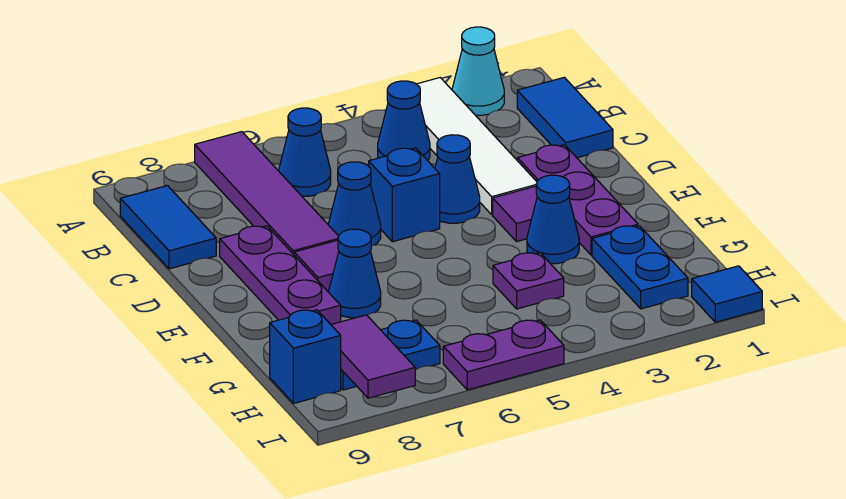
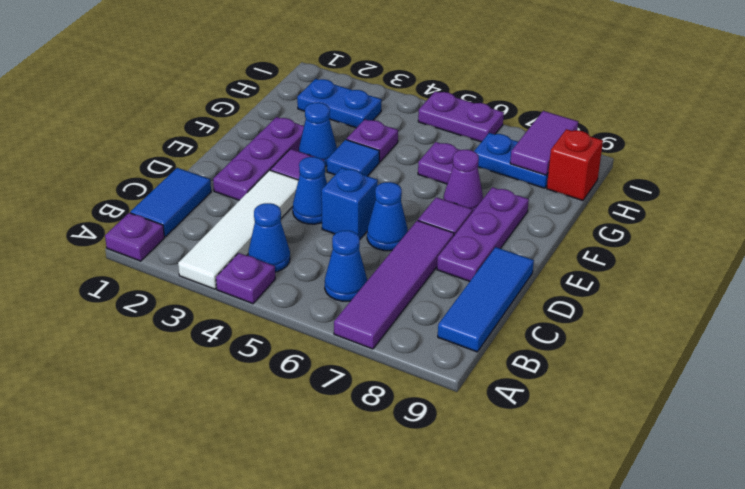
none -> purple plate A1 level 1
cyan cone A2 level 1 -> none
none -> purple plate A4 level 1
blue tile B9:C9 level 1 -> blue tile B9:D9 level 1
blue cone F7 level 1 -> purple cone F7 level 1
blue plate G2:H2 level 1 -> blue plate H2:H3 level 1
none -> purple plate G6 level 1
blue brick H9 level 1 -> red brick H9 level 1
blue tile I1 level 1 -> blue tile F4 level 1

